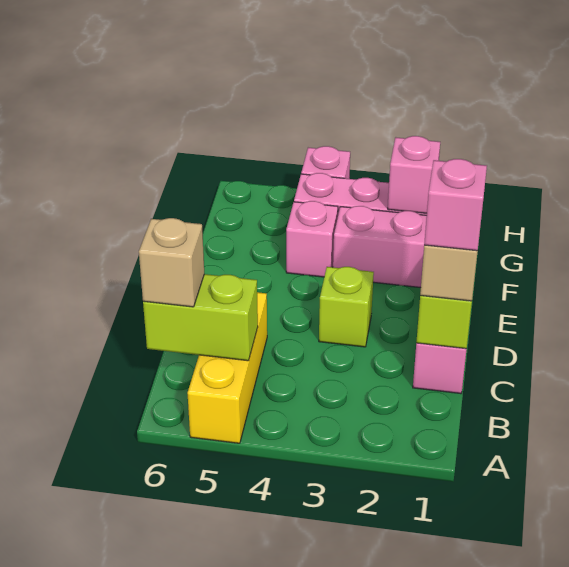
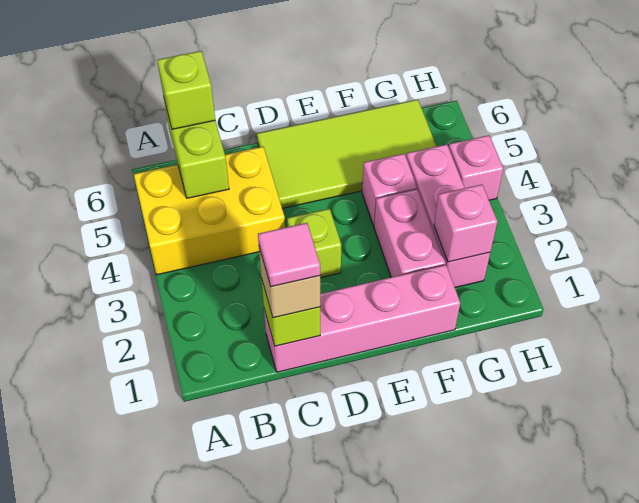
yellow brick A5:C5 level 1 -> yellow brick A4:C5 level 1
tan brick B6 level 3 -> lime brick B6 level 3
pink brick C1 level 4 -> pink tile C1 level 4
none -> lime tile D5:G6 level 1

